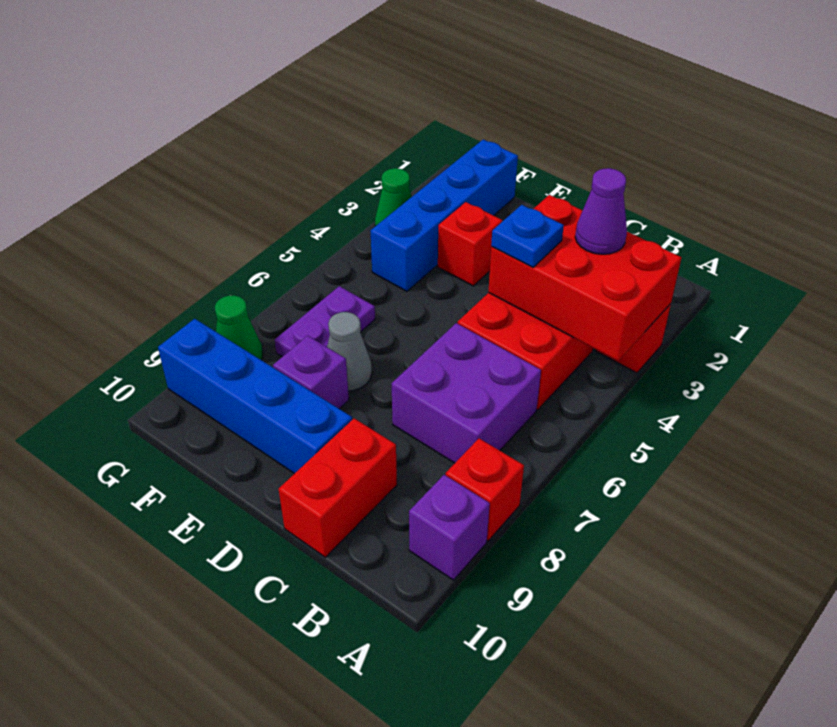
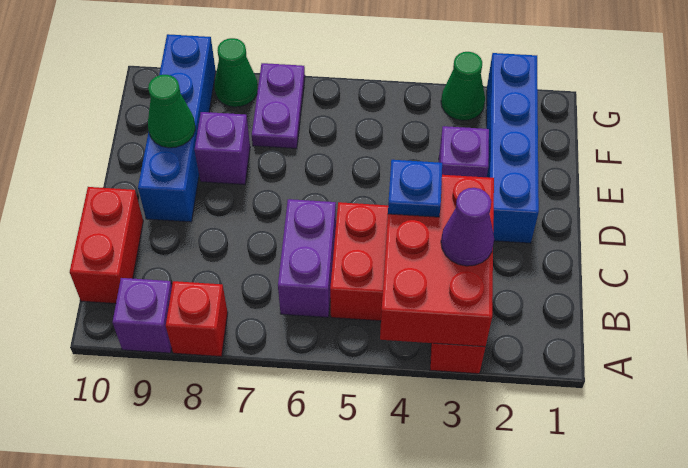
purple brick B6:C7 level 1 -> purple brick B6:C6 level 1
red brick C9:C10 level 1 -> red brick B10:C10 level 1
red brick E3 level 1 -> purple brick E3 level 1
grey cone E7 level 1 -> none
none -> green cone E9 level 2
blue brick F1:F4 level 1 -> blue brick D2:G2 level 1
purple plate F6:F7 level 1 -> purple plate F7:G7 level 1

